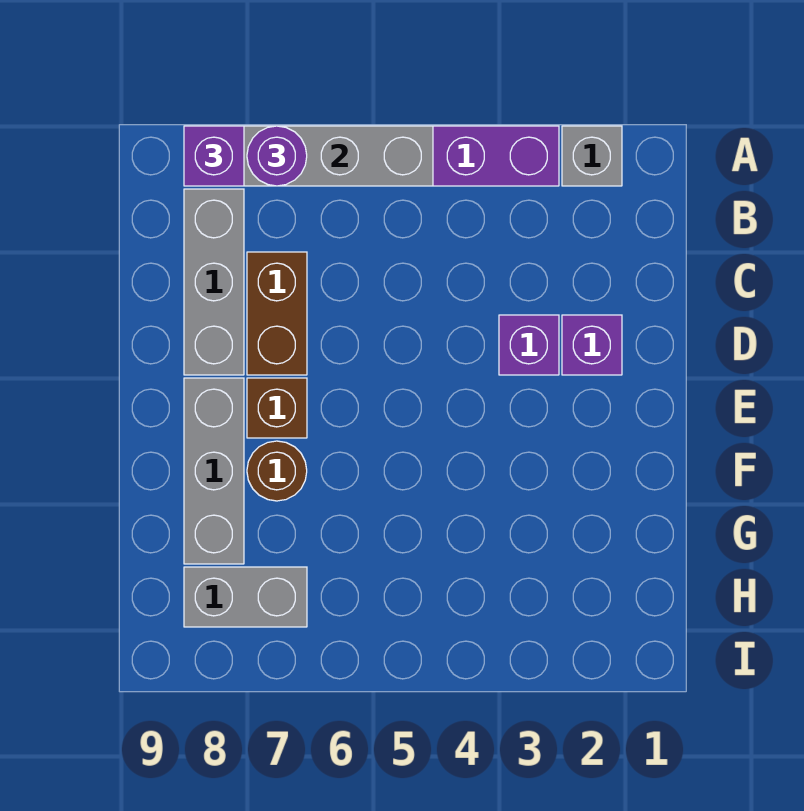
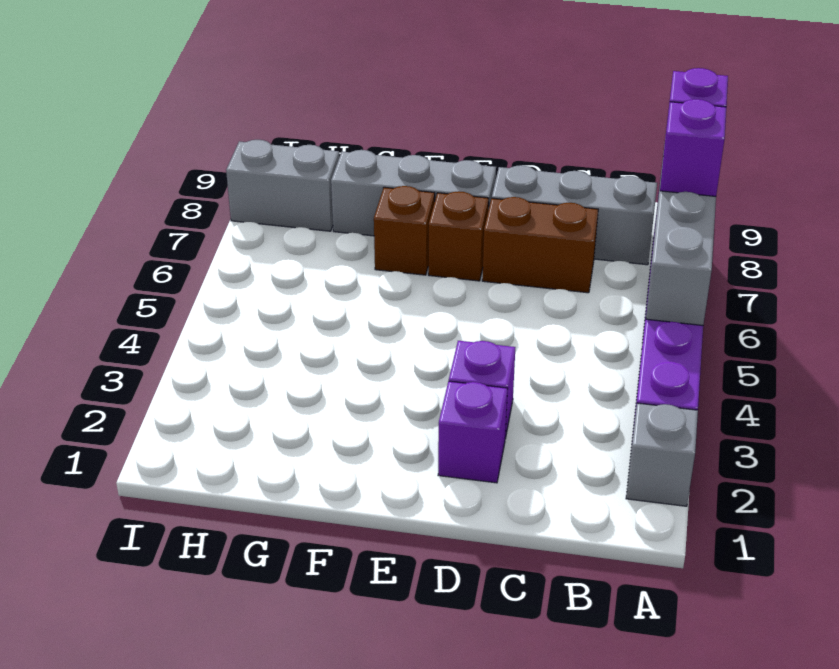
purple round brick A7 level 3 -> purple brick A7 level 3
brown round brick F7 level 1 -> brown brick F7 level 1
grey brick H7:H8 level 1 -> grey brick H8:I8 level 1

